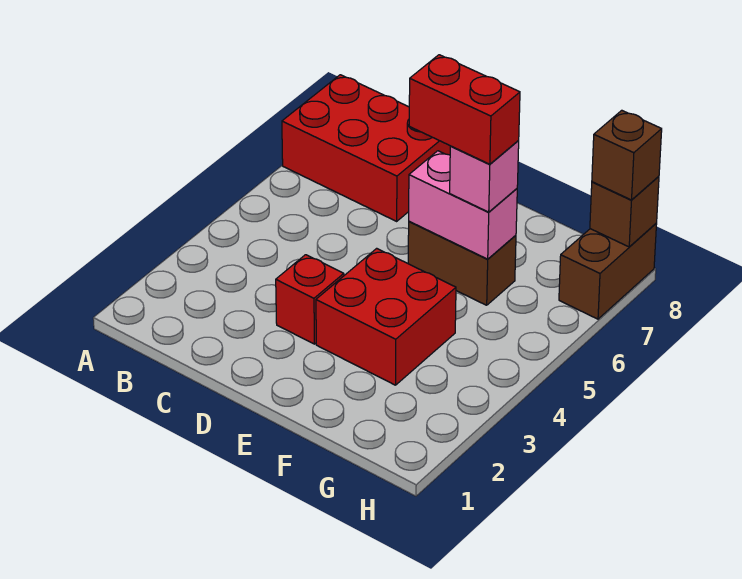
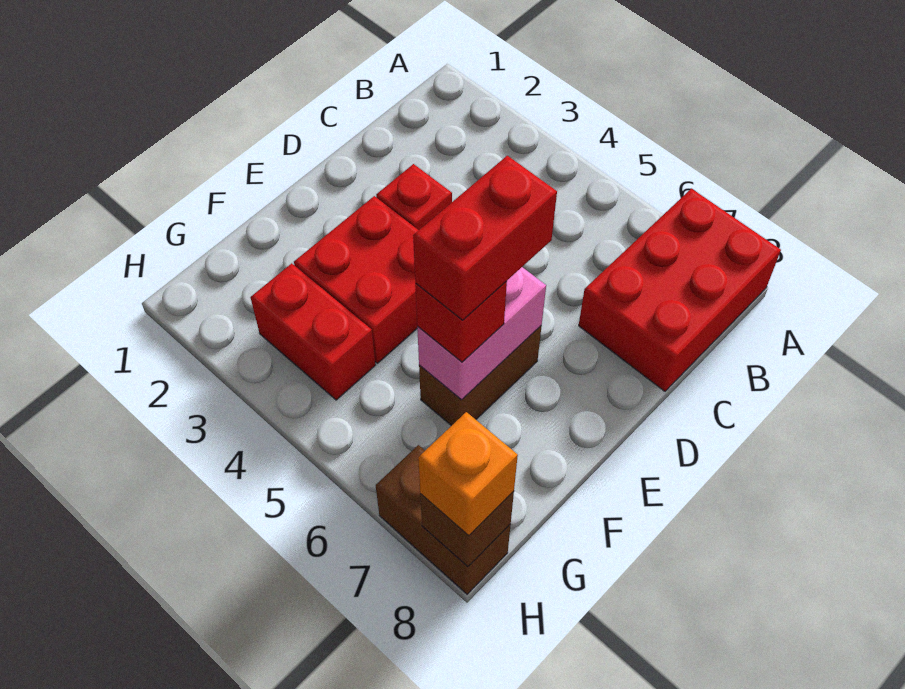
pink brick F6 level 3 -> red brick F6 level 3
none -> red brick G3:G4 level 1
brown brick H8 level 3 -> orange brick H8 level 3

